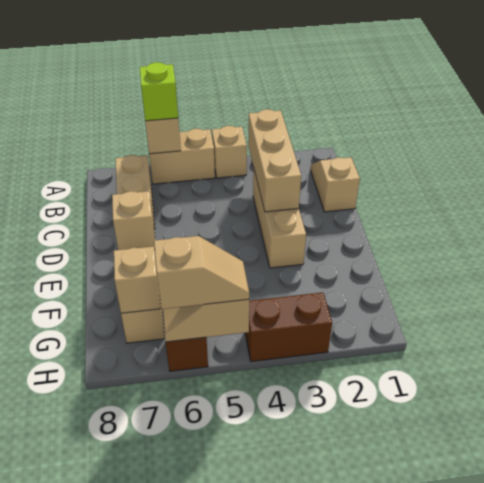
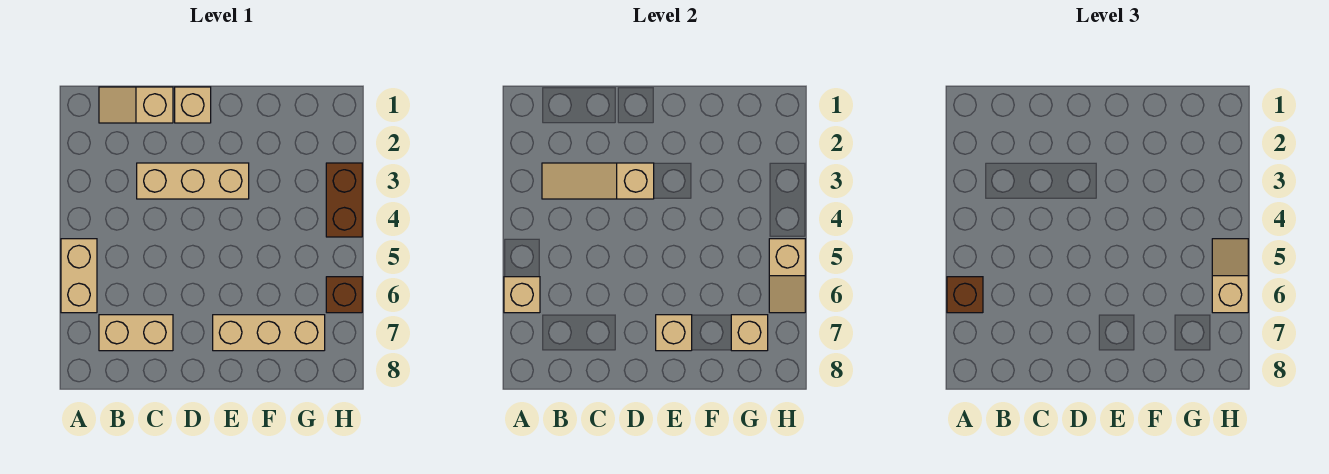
tan brick A4 level 1 -> tan brick D1 level 1
lime brick A6 level 3 -> brown brick A6 level 3
tan brick B3:D3 level 2 -> tan slope B3:D3 level 2 top D

